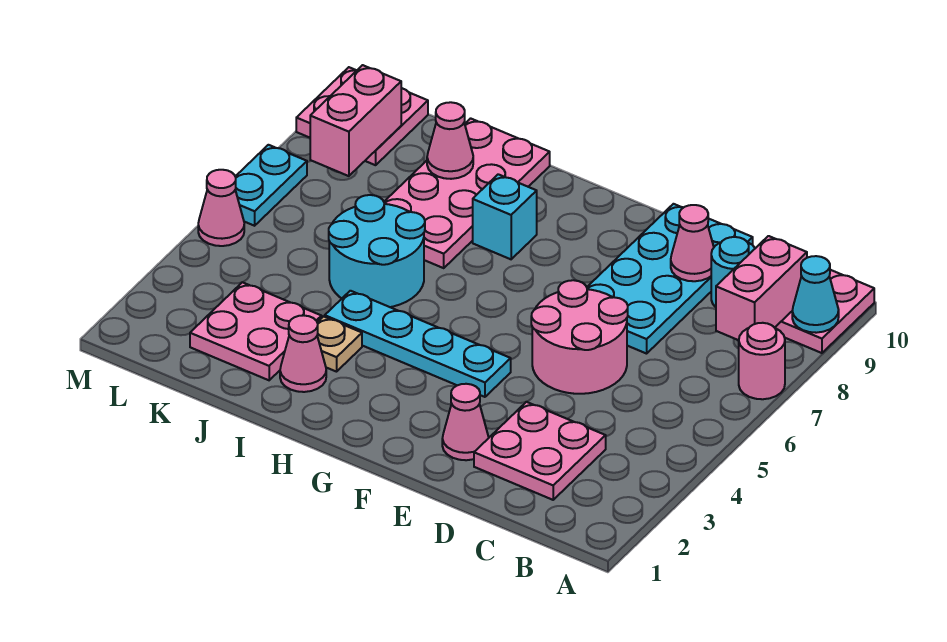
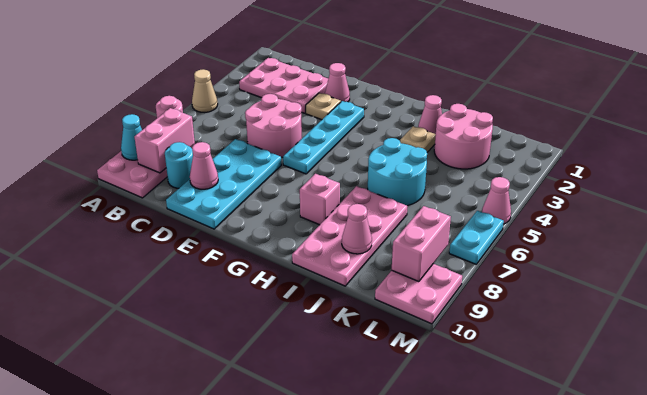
none -> tan cone A5 level 1
pink plate C2:D3 level 1 -> pink plate B2:D3 level 1
none -> tan plate E3 level 1
cyan plate F4:I4 level 1 -> cyan plate F3:F6 level 1
cyan brick H8 level 1 -> pink brick H8 level 1
pink plate J2:K3 level 1 -> pink round brick J2:K3 level 1

